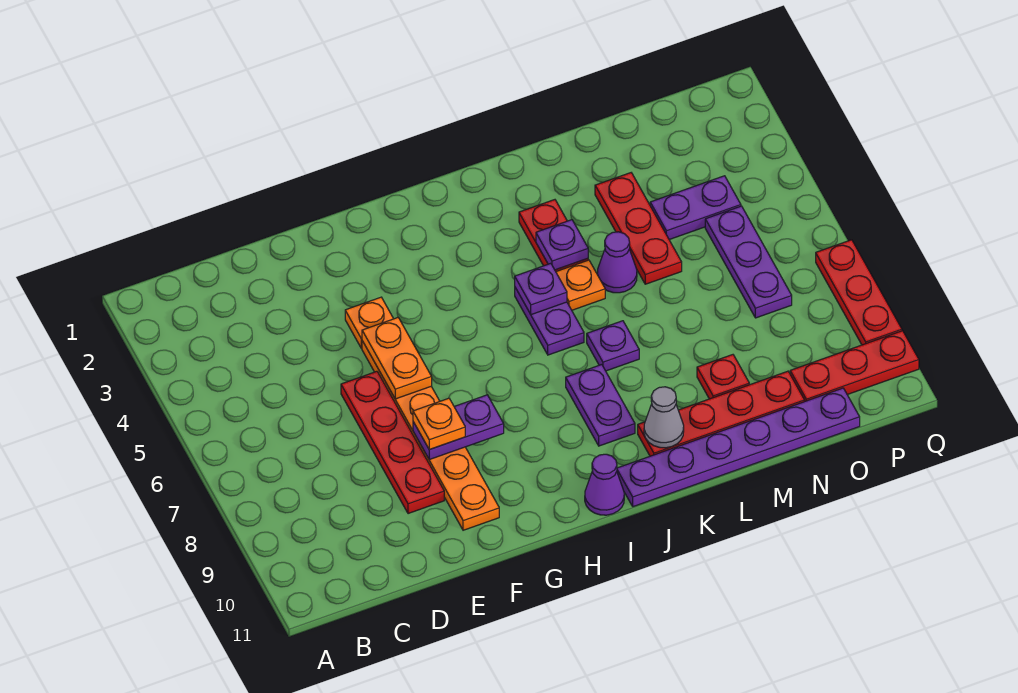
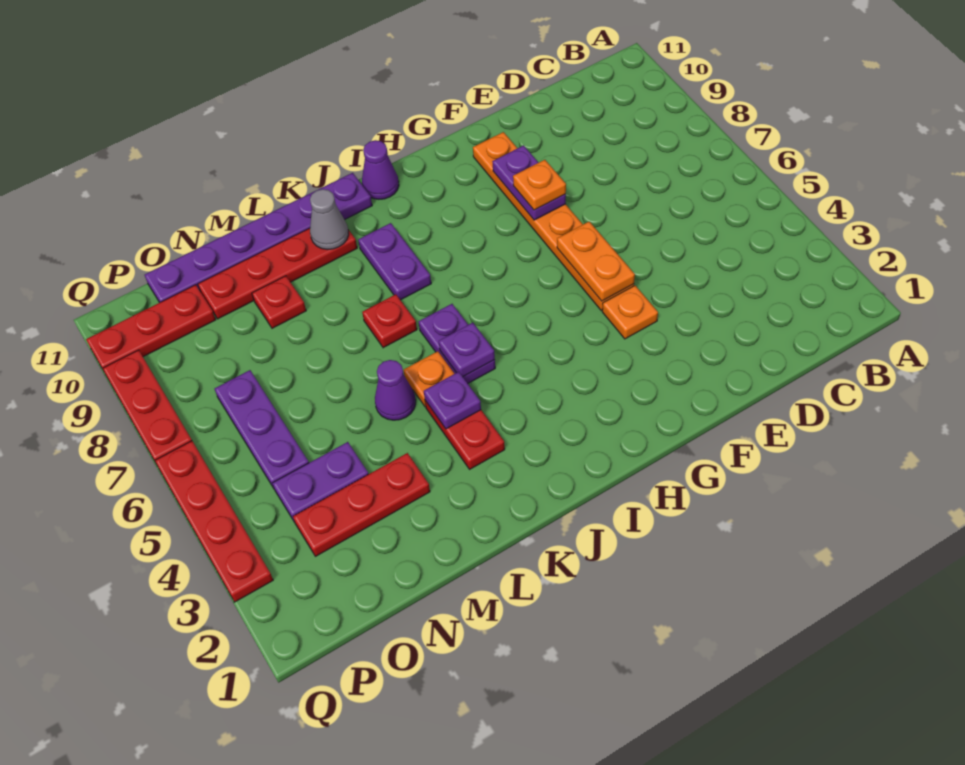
red plate E6:E9 level 1 -> red plate Q3:Q6 level 1
purple plate F8:G8 level 2 -> purple plate F8:F9 level 2
purple plate K7 level 1 -> red plate K7 level 1
red plate M3:M5 level 1 -> red plate M3:O3 level 1

